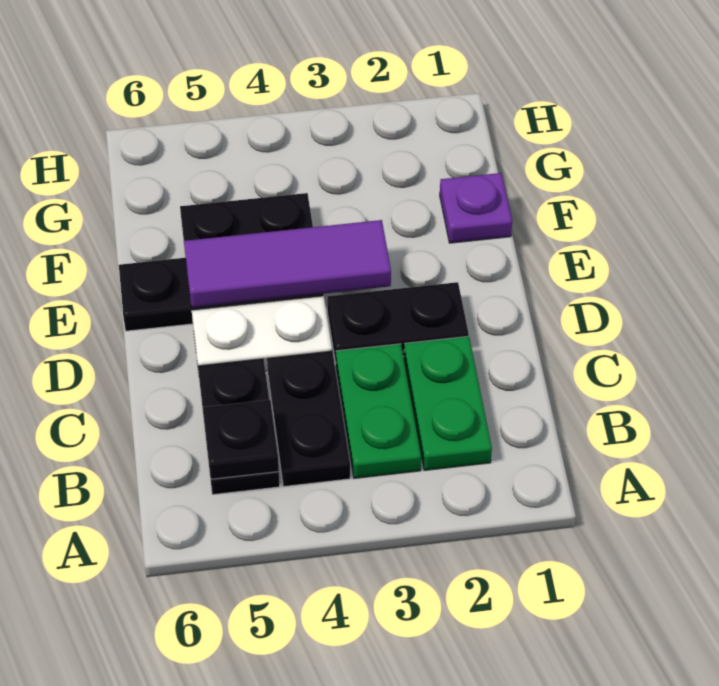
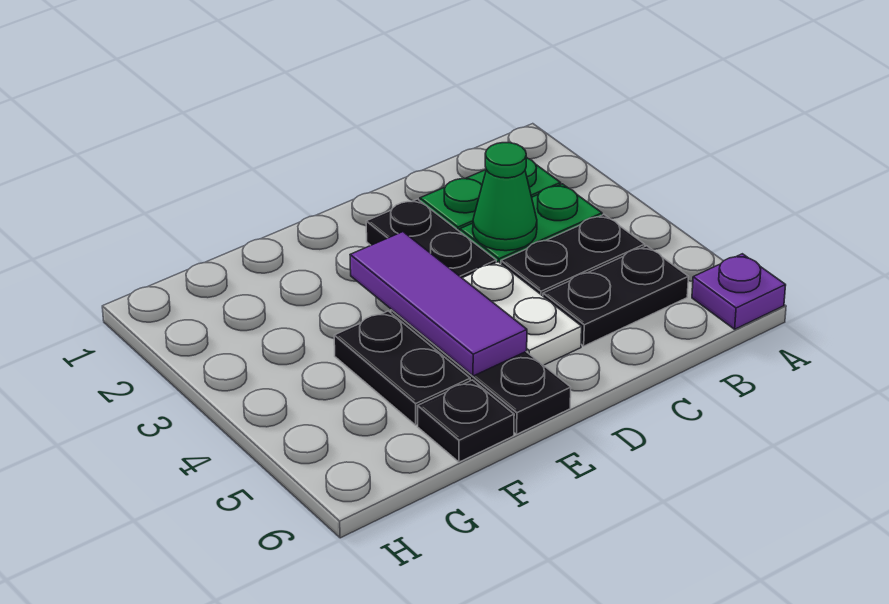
black plate B5 level 2 -> black plate F6 level 1
none -> green cone C3 level 2
purple plate F1 level 1 -> purple plate A6 level 1

